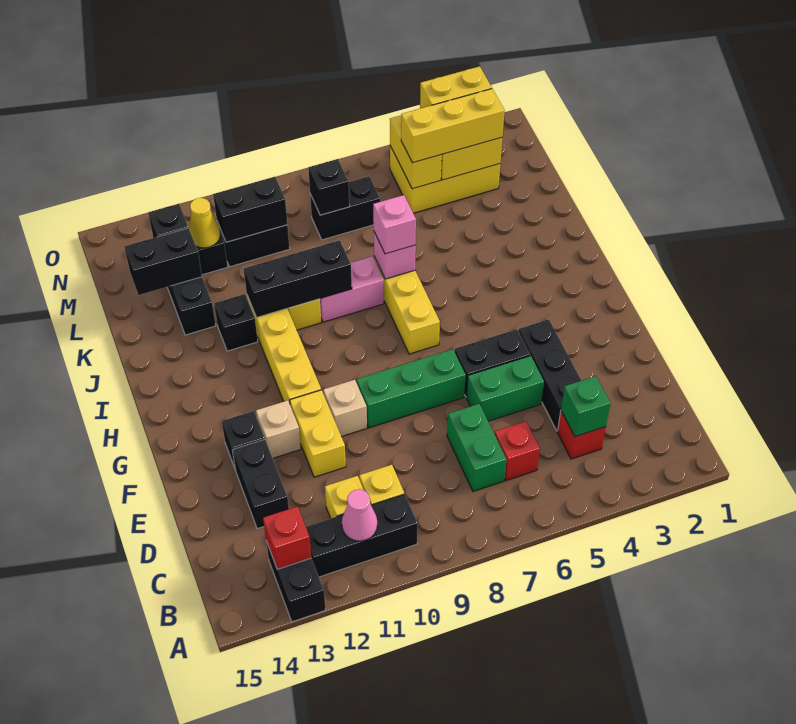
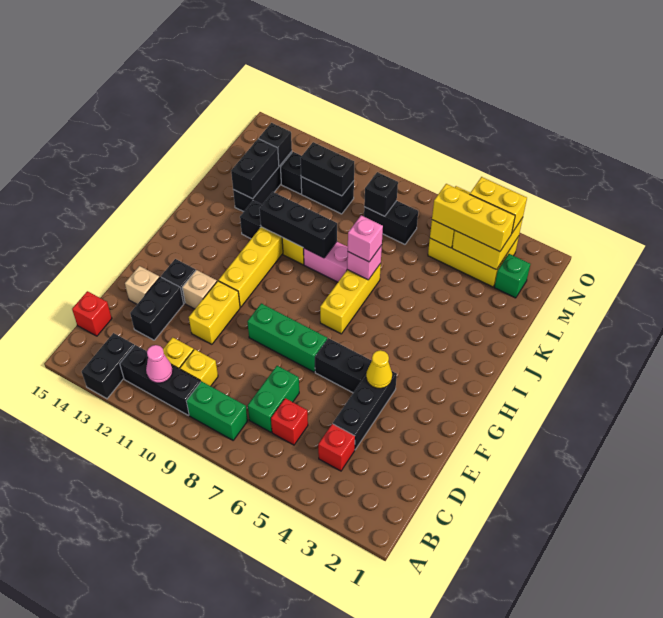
red brick B13 level 2 -> red brick C15 level 1
green brick C4 level 2 -> green brick M2 level 1
green brick E5:E6 level 1 -> green brick B8:B9 level 1
tan brick F10 level 1 -> tan brick E14 level 1
black brick L13:L14 level 2 -> black brick K13:L13 level 2
yellow cone M12 level 2 -> yellow cone F4 level 2

